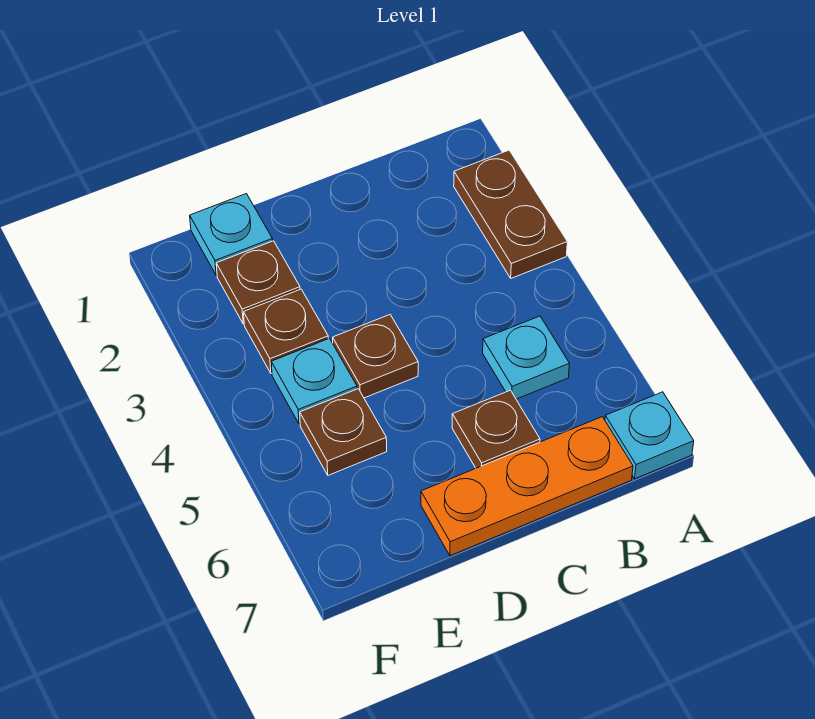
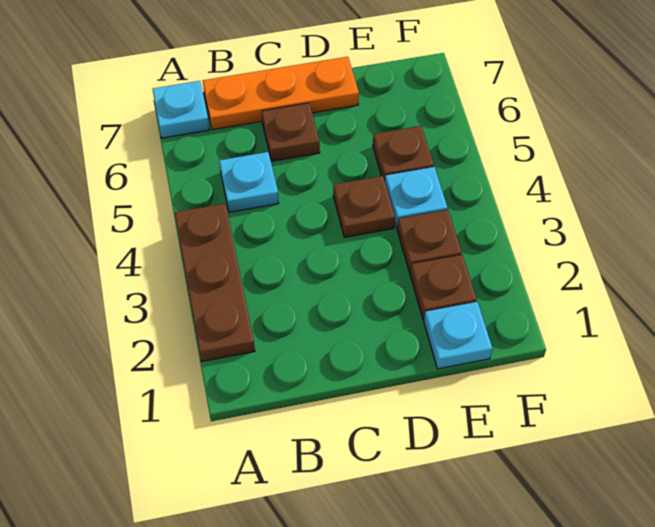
brown plate A2:A3 level 1 -> brown plate A2:A4 level 1

